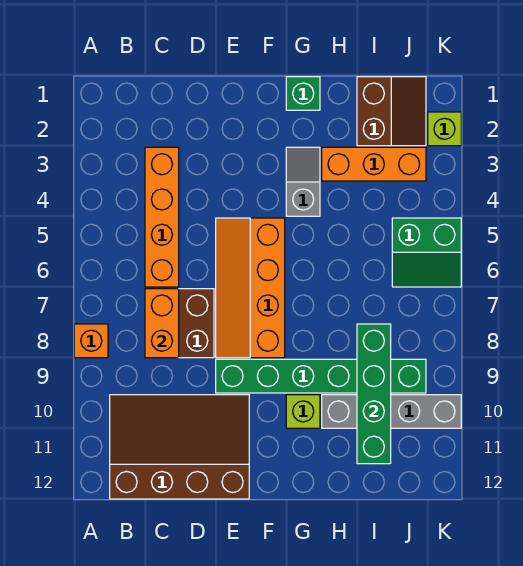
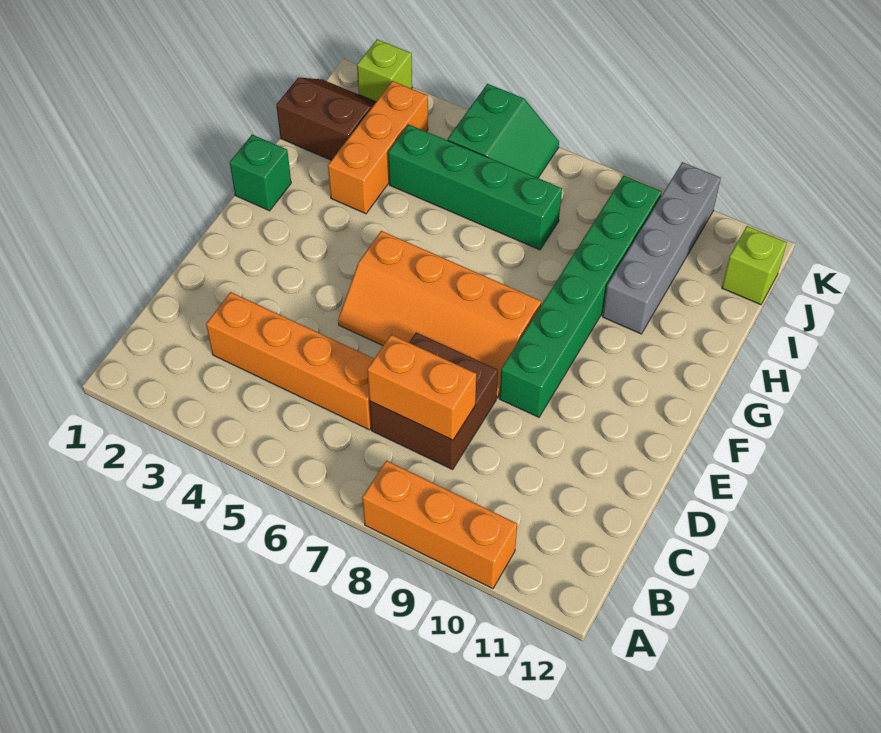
orange brick A8 level 1 -> orange brick A8:A10 level 1
brown slope B10:E12 level 1 top 12 -> none
grey slope G3:G4 level 1 top 4 -> none
lime brick G10 level 1 -> lime brick J12 level 1
green brick I8:I11 level 2 -> green brick I4:I7 level 1

